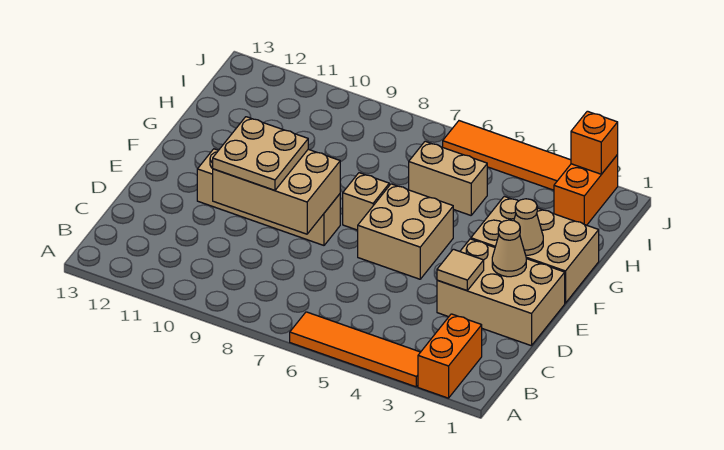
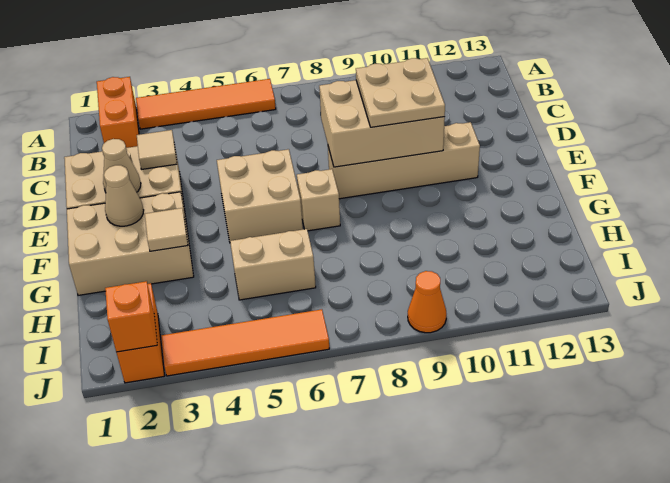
none -> tan tile G3 level 2
none -> orange cone J9 level 1

